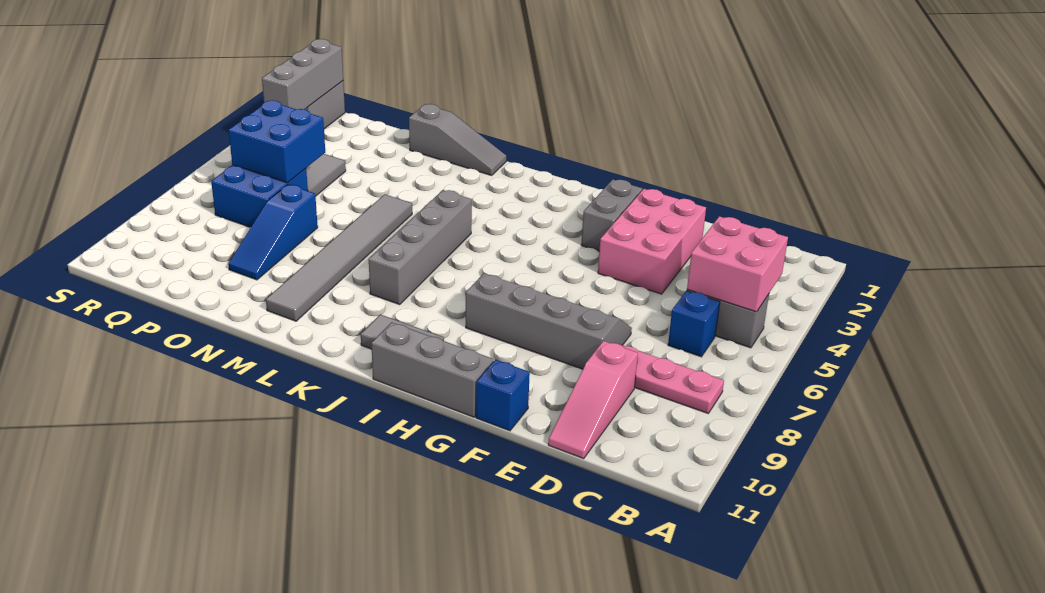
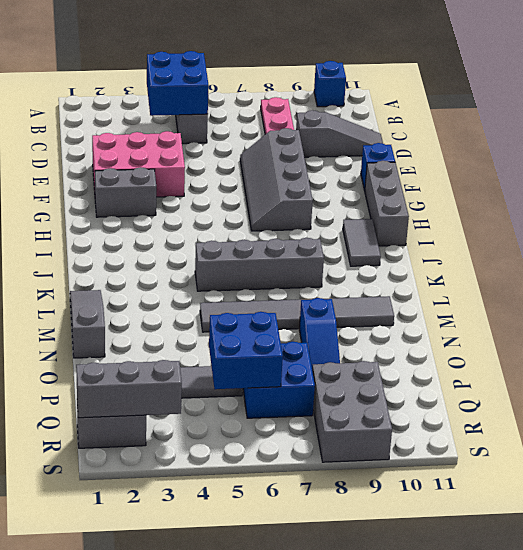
pink brick B4:C5 level 2 -> blue brick B4:C5 level 2
blue brick C6 level 1 -> blue brick A10 level 1
pink slope D9:D11 level 1 top 9 -> grey slope D9:D11 level 1 top 9
blue slope O7:O9 level 1 top 7 -> blue slope N8:P8 level 1 top N
none -> grey brick Q8:S9 level 1

